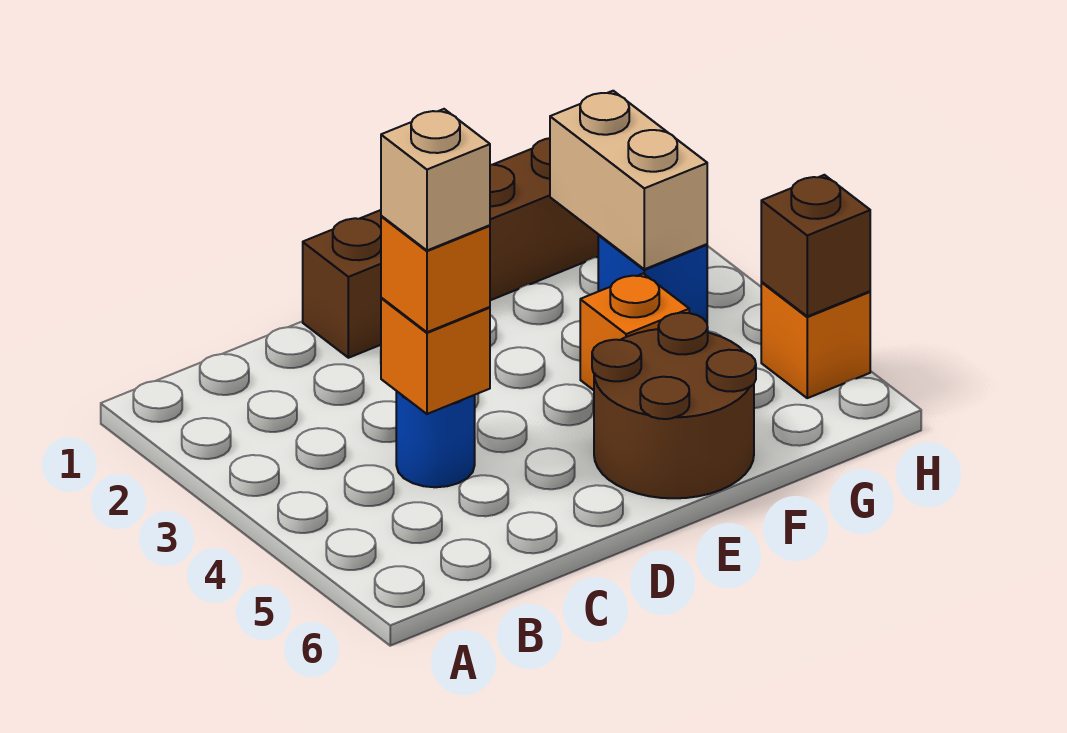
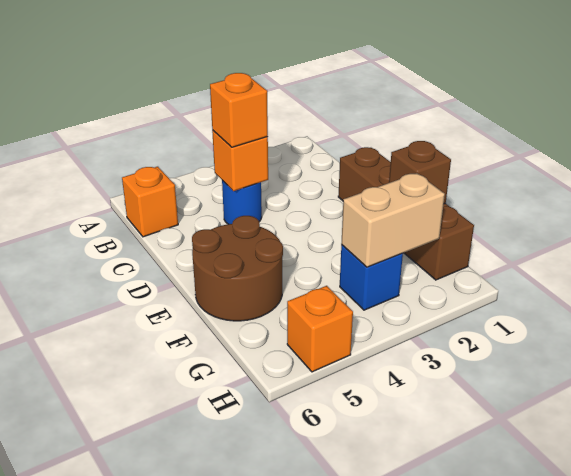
tan brick C4 level 4 -> none
orange brick F4 level 1 -> orange brick B6 level 1
brown brick H5 level 2 -> brown brick F1 level 2

